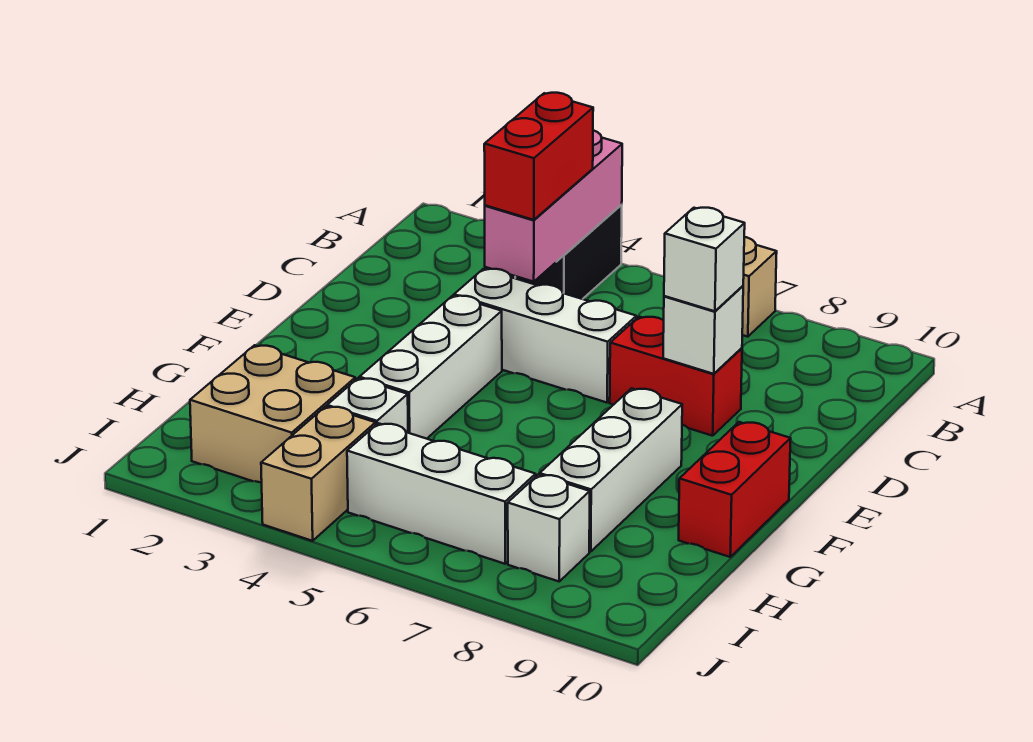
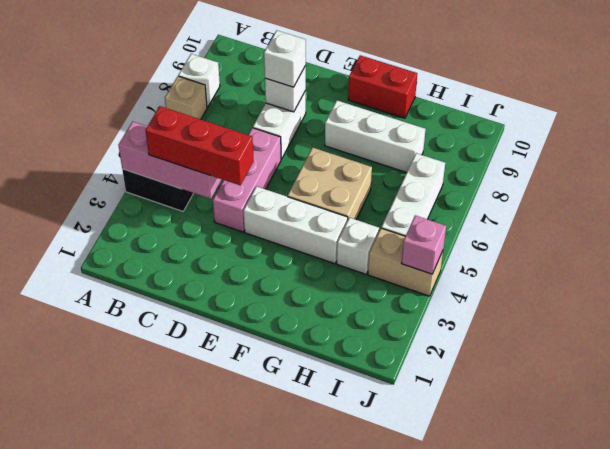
red brick B4:C4 level 3 -> red brick B4:D4 level 3
white brick D4:D6 level 1 -> pink brick D4:D6 level 1
red brick D7:D8 level 1 -> white brick D7:D8 level 1
tan brick H2:I3 level 1 -> tan brick F5:G6 level 1
white brick I8 level 1 -> white brick A8 level 1
none -> pink brick J4 level 2

